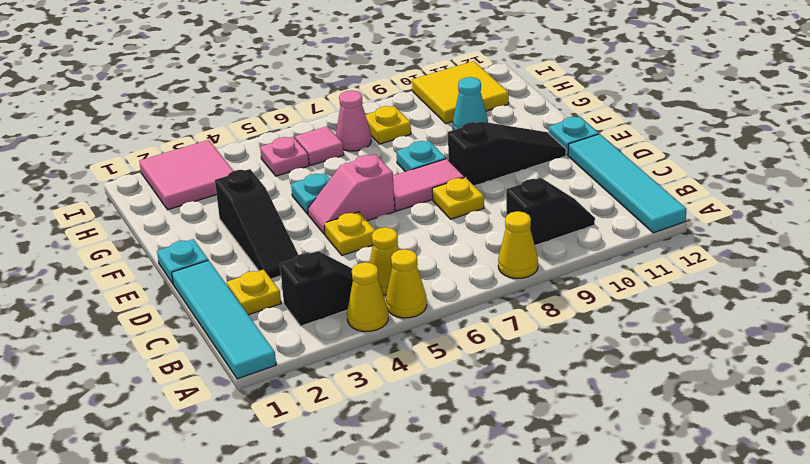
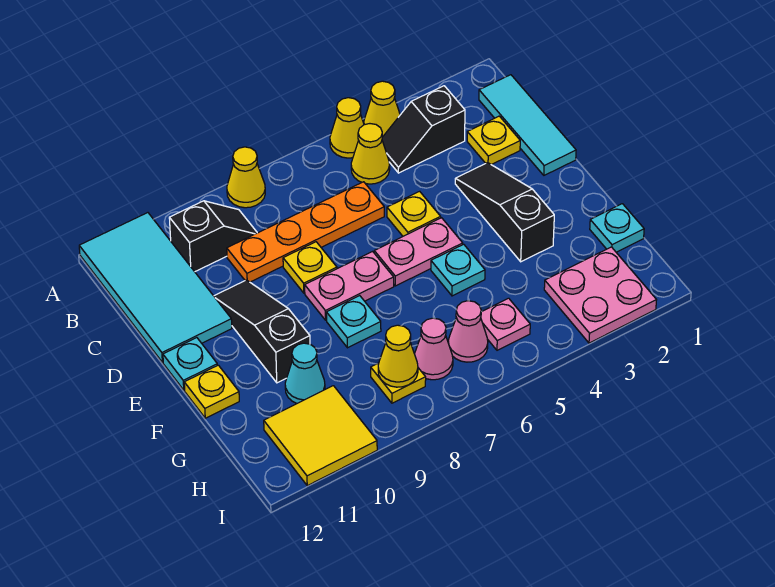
cyan tile A1:D1 level 1 -> cyan tile B1:D1 level 1
cyan tile A12:D12 level 1 -> cyan tile A11:D12 level 1
black slope B9:B10 level 1 top 9 -> black slope B9:B10 level 1 top 10
none -> orange plate C6:C9 level 1
cyan plate E1 level 1 -> cyan plate G1 level 1
pink slope E5:E6 level 1 top 6 -> pink plate E5:E6 level 1
pink tile E7:E8 level 1 -> pink plate E7:E8 level 1
black slope E9:E11 level 1 top 9 -> black slope D10:F10 level 1 top F
none -> yellow plate F12 level 1
pink tile H2:I3 level 1 -> pink plate H2:I3 level 1
pink tile H6 level 1 -> pink cone H6 level 1
none -> yellow cone H8 level 2

